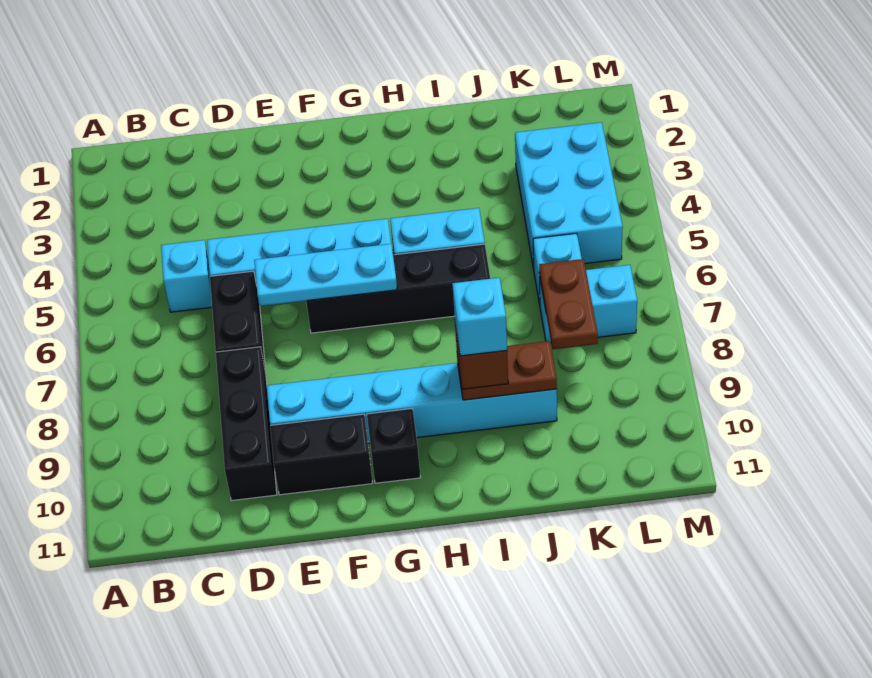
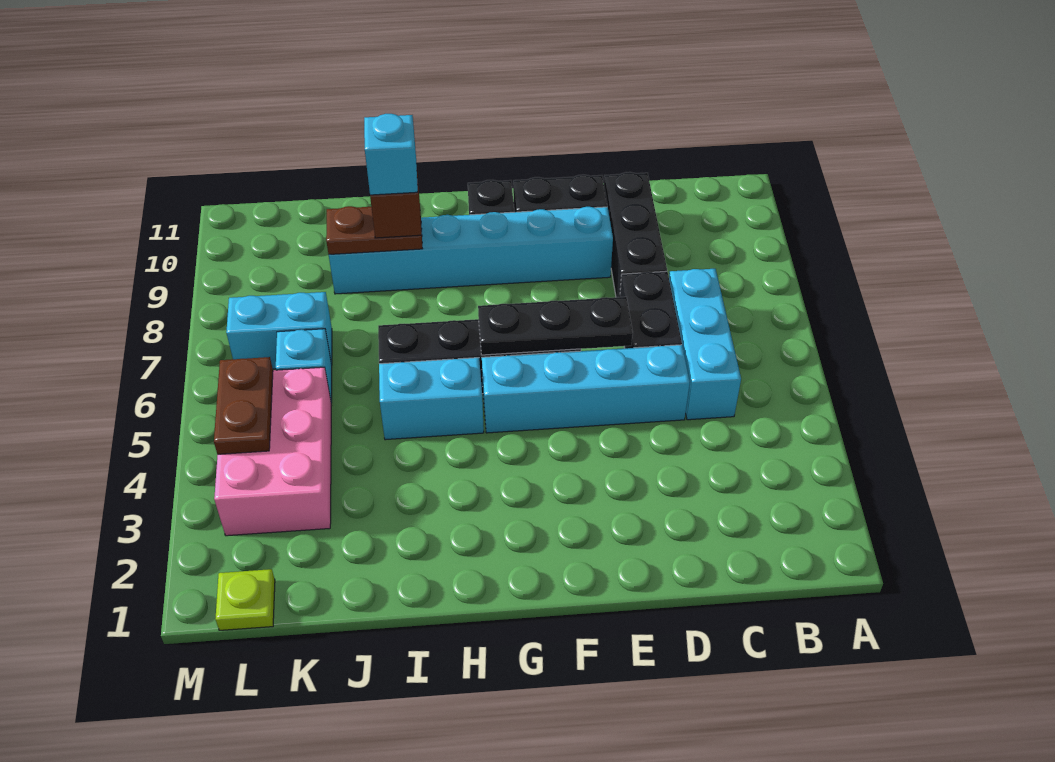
cyan brick C5 level 1 -> cyan brick C5:C7 level 1
cyan plate E6:G6 level 2 -> black plate E6:G6 level 2
cyan brick K3:L5 level 1 -> pink brick K3:L5 level 1
brown plate K7:K8 level 2 -> brown plate L4:L5 level 2
none -> lime plate L1 level 1

